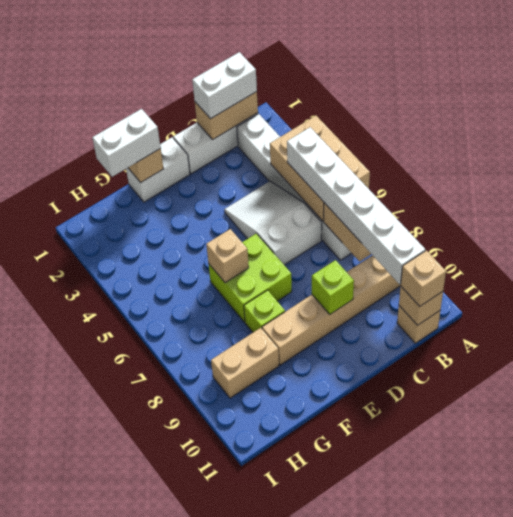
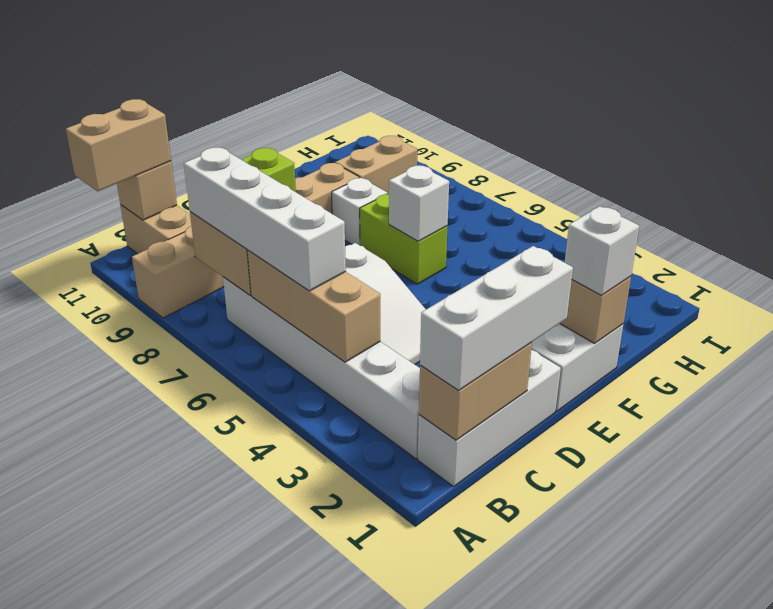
tan brick A4:B6 level 2 -> tan brick B4:B6 level 2
white brick B1:C1 level 3 -> white brick B1:D1 level 3
white brick B5:B10 level 3 -> white brick B5:B8 level 3
tan brick B11 level 1 -> tan brick B10:B11 level 1
tan brick B11 level 3 -> tan brick A11:B11 level 3
lime brick E6:F7 level 1 -> lime brick F6:F7 level 1
white brick F1:G1 level 3 -> white brick F1 level 3
tan brick F6 level 2 -> white brick F6 level 2
lime brick F8 level 1 -> white brick F8 level 1

